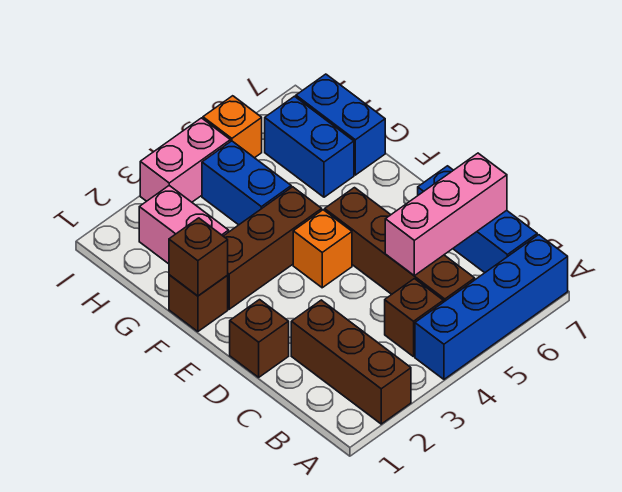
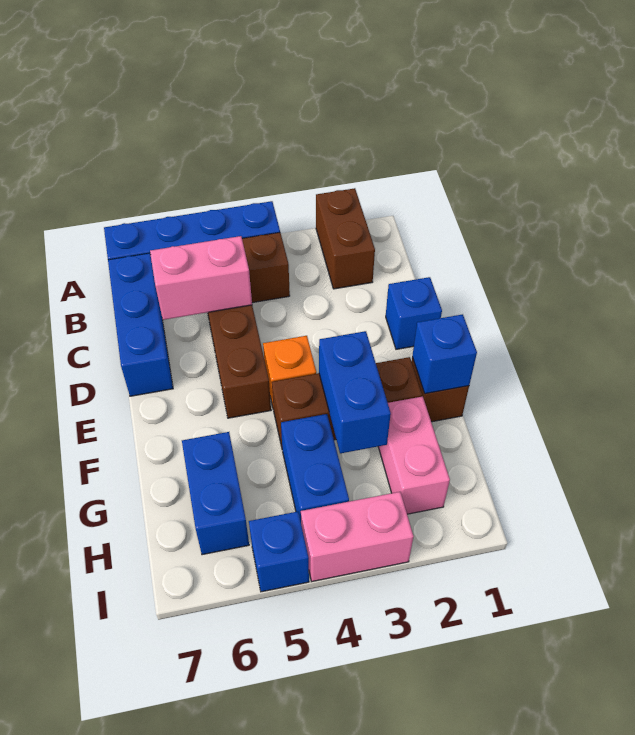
brown brick A2:C2 level 1 -> brown brick A2:B2 level 1
pink brick C5:C7 level 2 -> pink brick C5:C6 level 2
brown brick D1 level 1 -> blue brick D1 level 1
brown brick F1 level 2 -> blue brick F1 level 2
blue brick G7:H7 level 1 -> blue brick F3:G3 level 2
orange brick I5 level 1 -> blue brick I5 level 1

